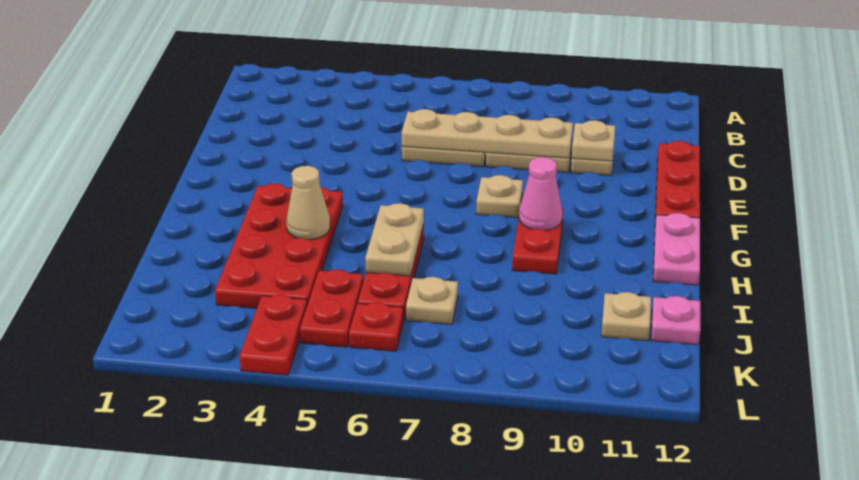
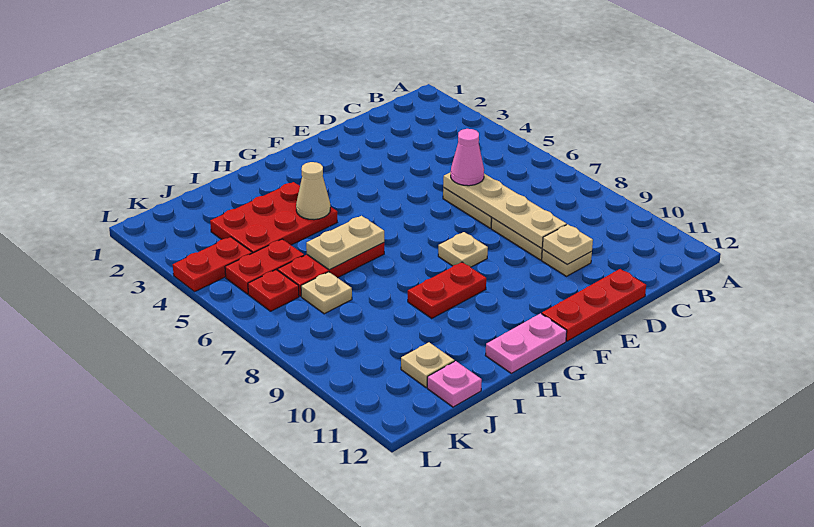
red plate G3:J4 level 1 -> red plate H3:J4 level 1
pink cone G9 level 2 -> pink cone D6 level 3

